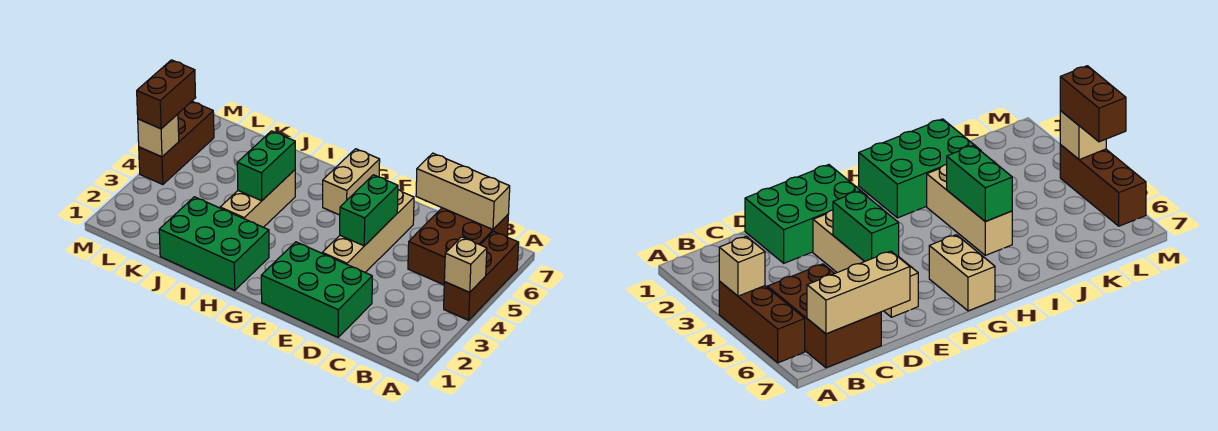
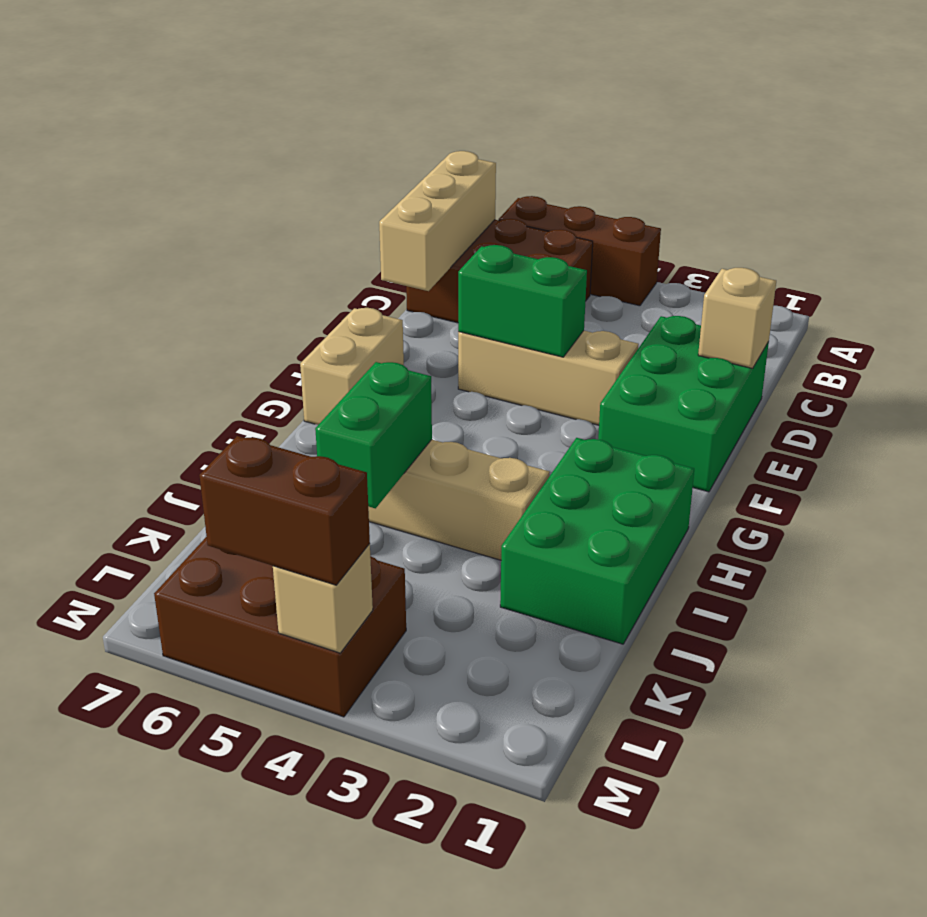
tan brick A4 level 2 -> tan brick D1 level 2
tan brick E3:E6 level 1 -> tan brick E3:E5 level 1
tan brick G6:G7 level 1 -> tan brick F7:G7 level 1
green brick I4:I5 level 2 -> green brick I5:J5 level 2
brown brick M4:M6 level 1 -> brown brick L4:M6 level 1

